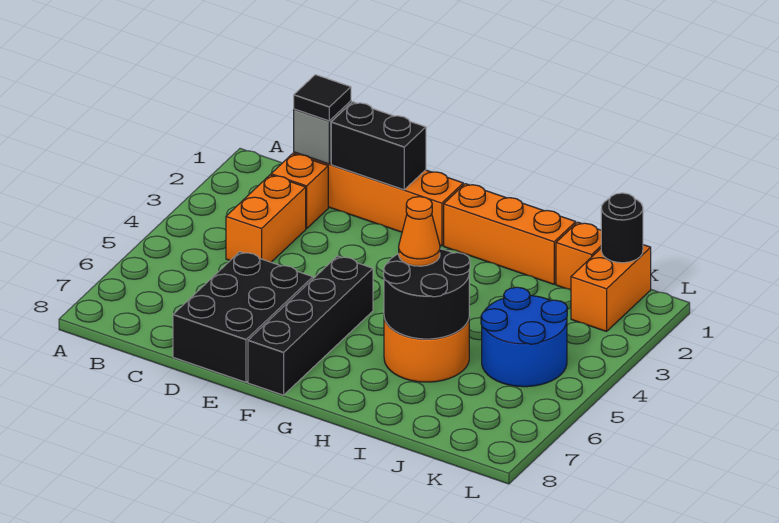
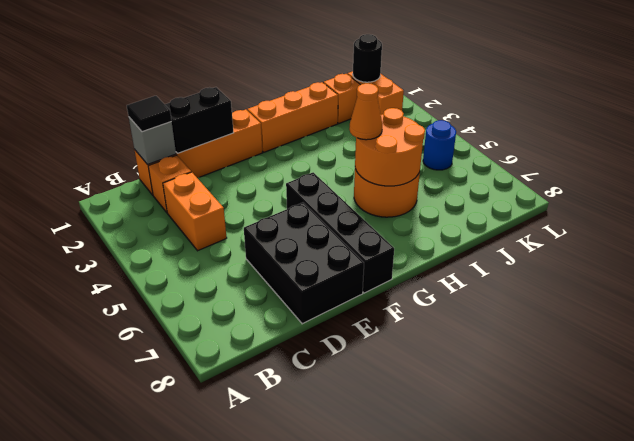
black round brick H5:I6 level 2 -> orange round brick H5:I6 level 2
blue round brick J4:K5 level 1 -> blue round brick K5 level 1

